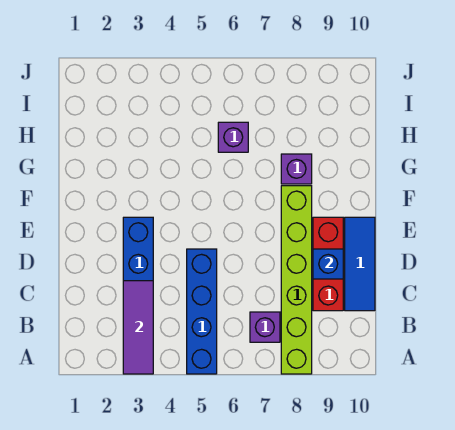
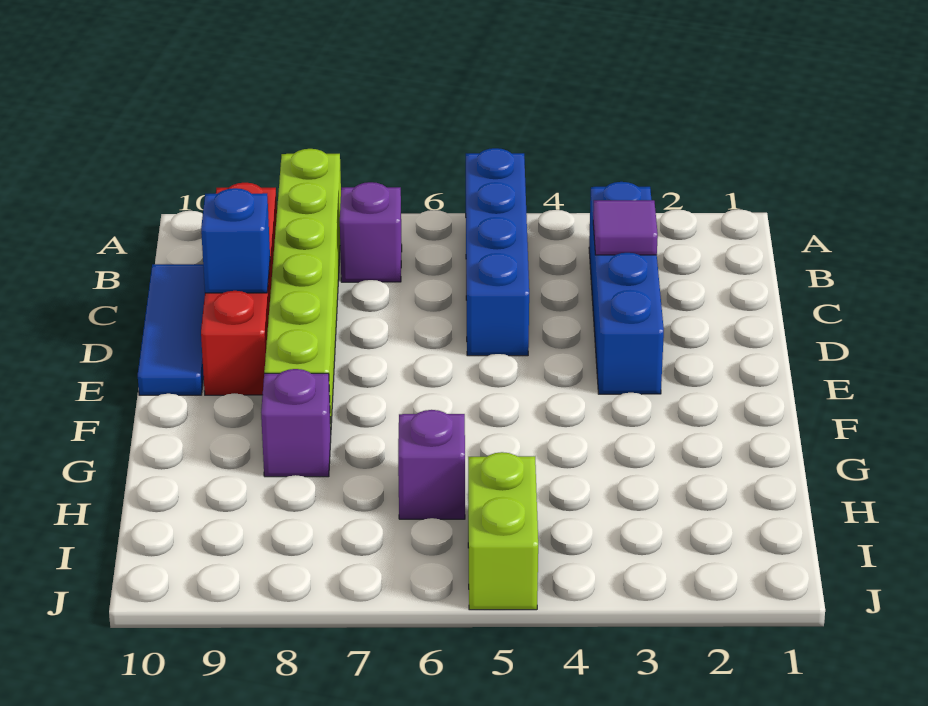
purple tile A3:C3 level 2 -> purple tile C3 level 2
red brick C9:E9 level 1 -> red brick B9:E9 level 1
none -> lime brick I5:J5 level 1

